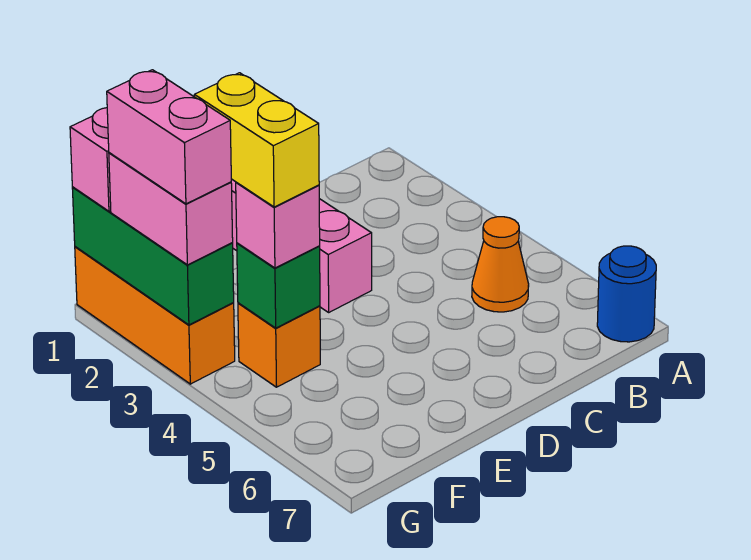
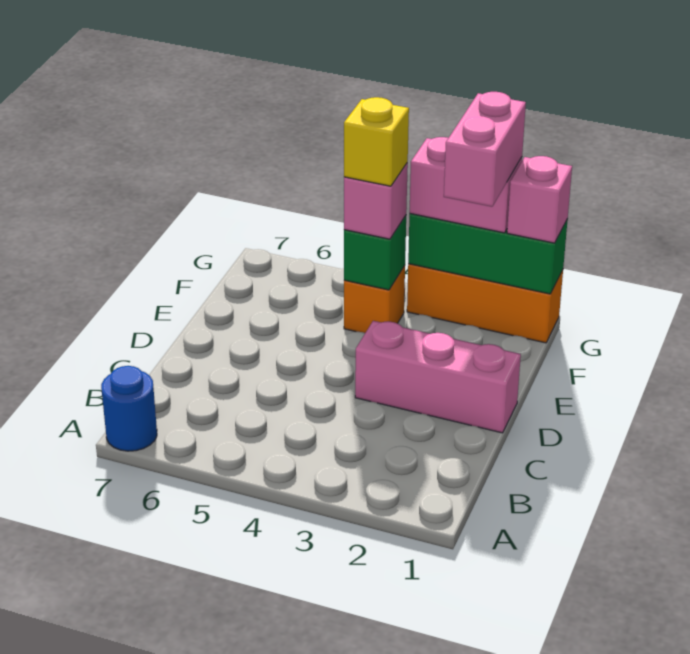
orange cone B5 level 1 -> none
yellow brick F3:F4 level 4 -> yellow brick F4 level 4
pink brick G2:G3 level 4 -> pink brick F2:G2 level 4

